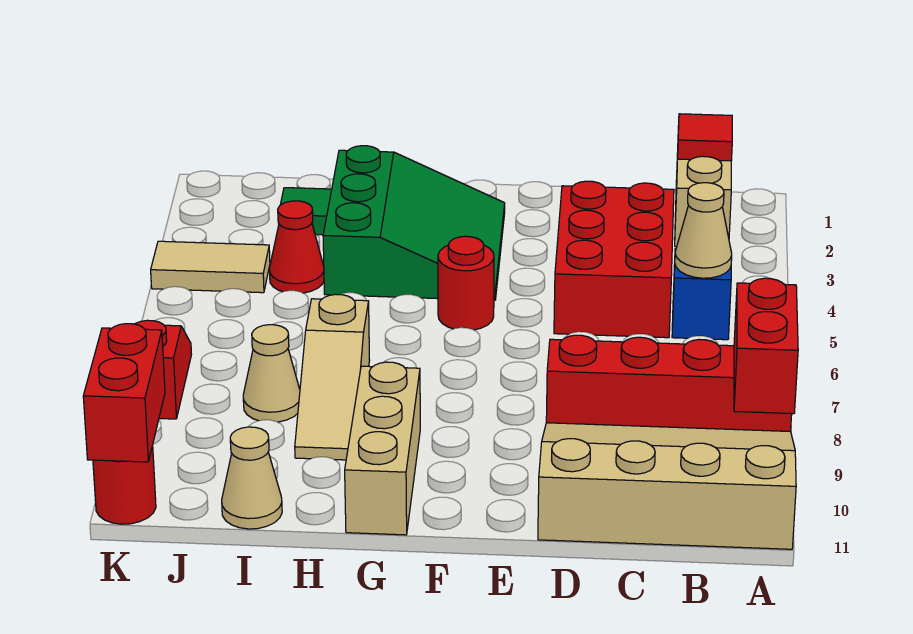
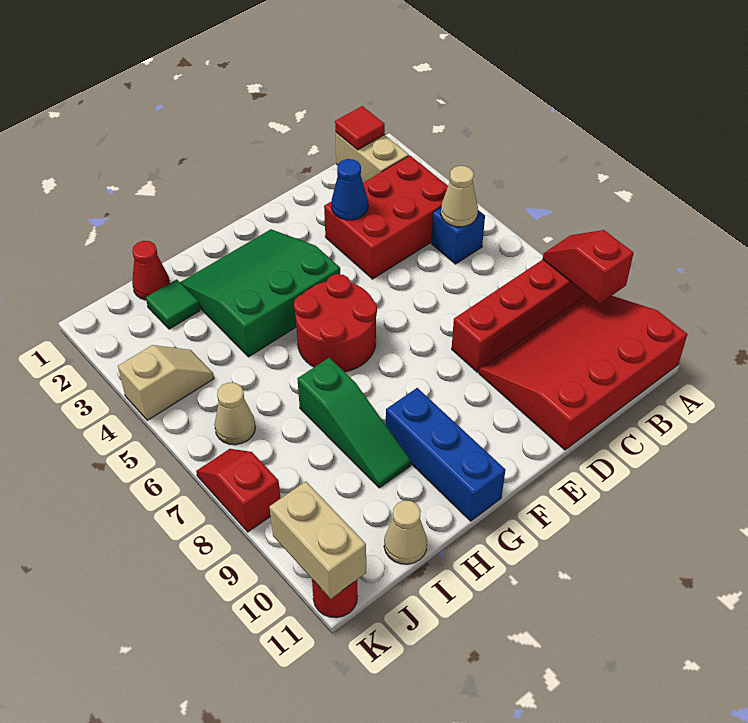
red brick A8:A9 level 2 -> red slope A8:A9 level 2 top 9
tan slope A9:D11 level 1 top 11 -> red slope A9:D11 level 1 top 11
red brick C3:D5 level 1 -> red brick B3:D4 level 1
none -> blue cone D3 level 2
green slope F2:H4 level 1 top H -> green slope F2:H4 level 1 top 4
red round brick F5 level 1 -> red round brick F5:G6 level 1
tan brick G9:G11 level 1 -> blue brick G9:G11 level 1
tan slope H7:H9 level 1 top 7 -> green slope H7:H9 level 1 top 7
red cone I4 level 1 -> red cone I1 level 1
tan cone I8 level 1 -> tan cone J6 level 1
tan tile J4:K4 level 1 -> tan slope J4:K4 level 1 top K
red brick K10:K11 level 2 -> tan brick K10:K11 level 2

